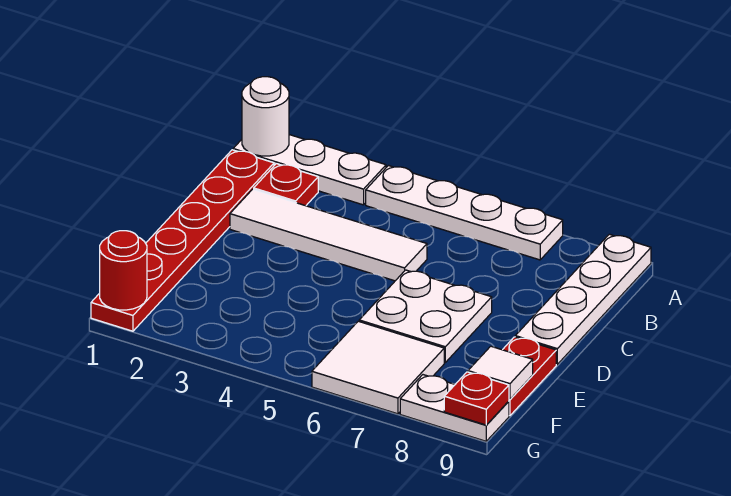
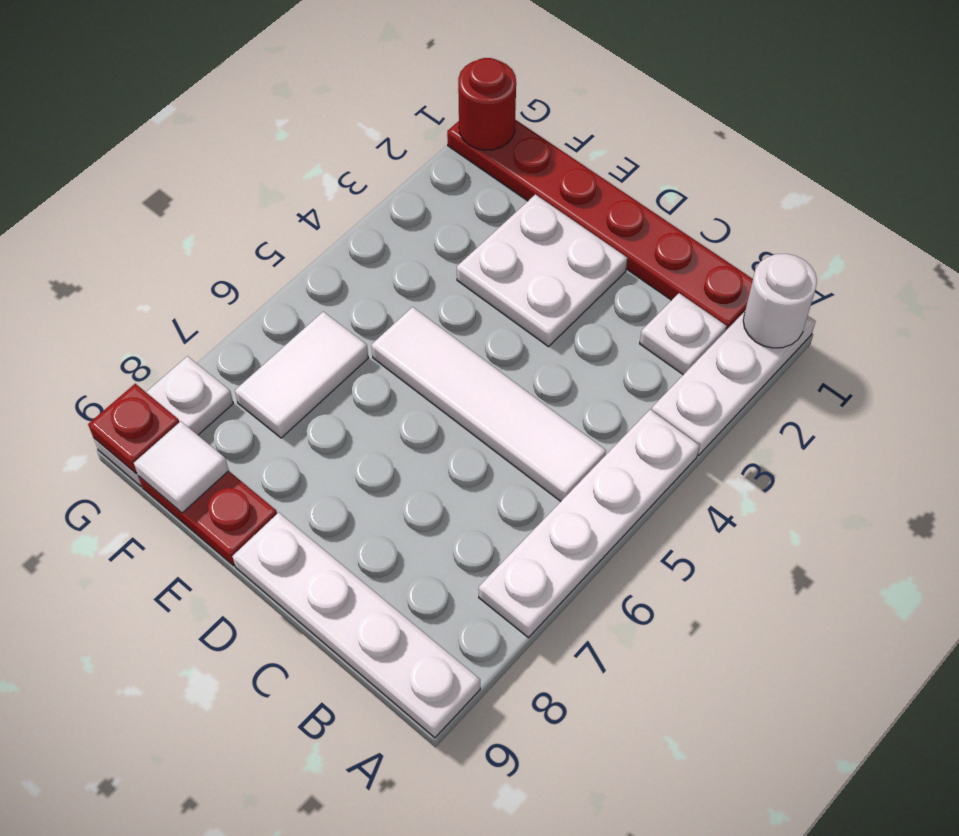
red plate B2 level 1 -> white plate B2 level 1
white tile C2:C5 level 1 -> white tile B5:E5 level 1
white plate D6:E7 level 1 -> white plate D2:E3 level 1
white tile F6:G7 level 1 -> white tile F6:F7 level 1

